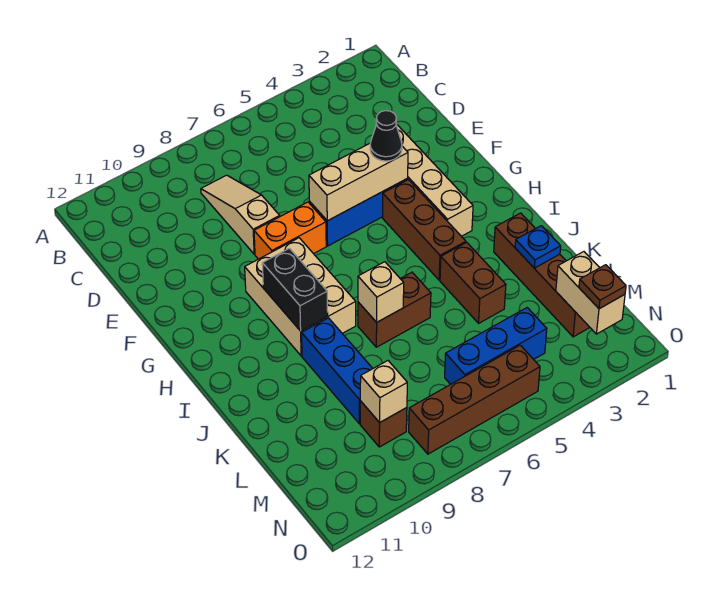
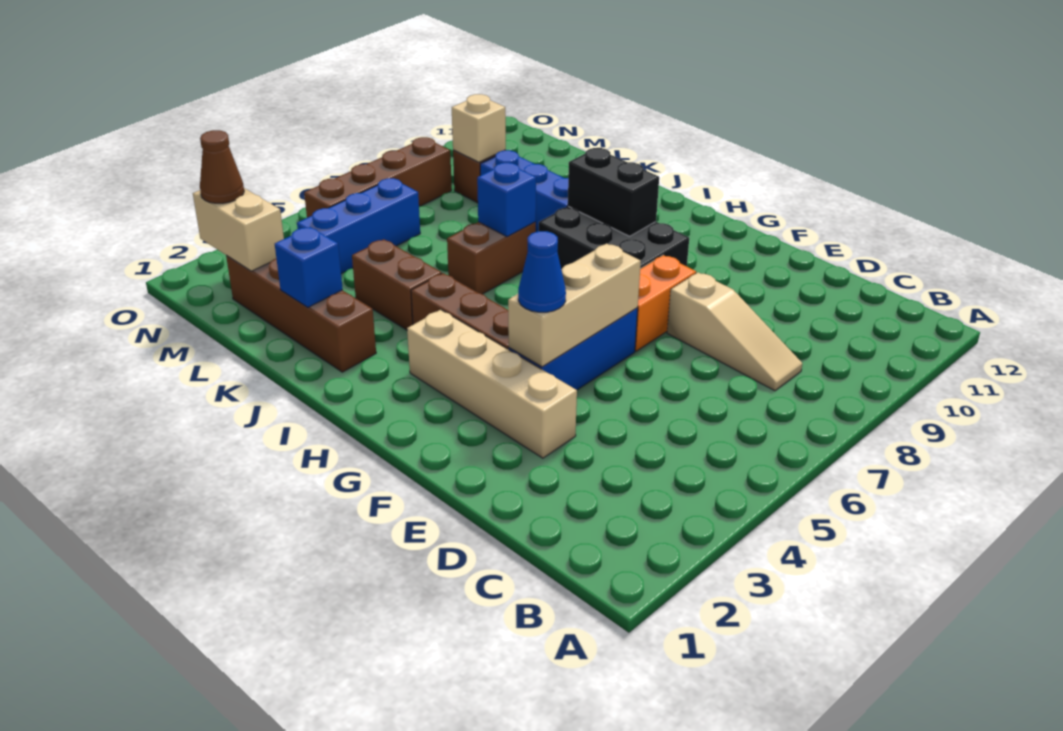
black cone F4 level 3 -> blue cone F4 level 3
tan brick G8:I9 level 1 -> black brick G8:I9 level 1
tan brick J7 level 2 -> blue brick J7 level 2
blue plate K2 level 2 -> blue brick K2 level 2
brown plate N2 level 3 -> brown cone N2 level 3

